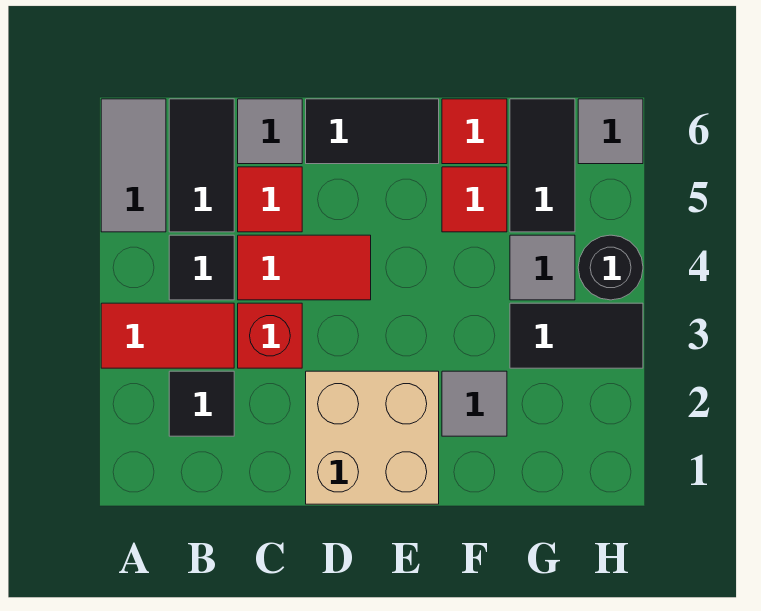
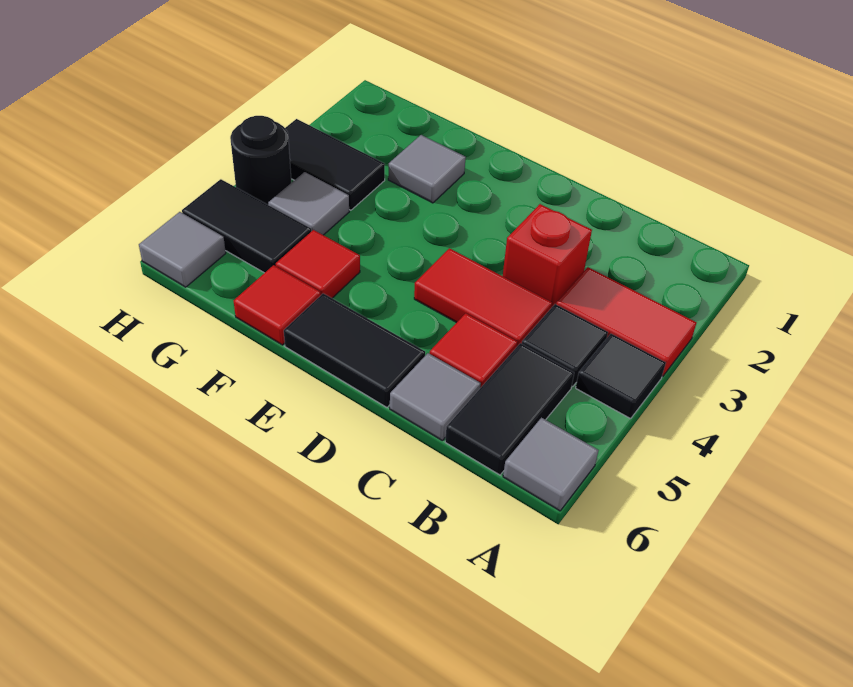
grey tile A5:A6 level 1 -> grey tile A6 level 1
black tile B2 level 1 -> black tile A4 level 1
tan brick D1:E2 level 1 -> none
black tile G5:G6 level 1 -> black tile G5:H5 level 1

